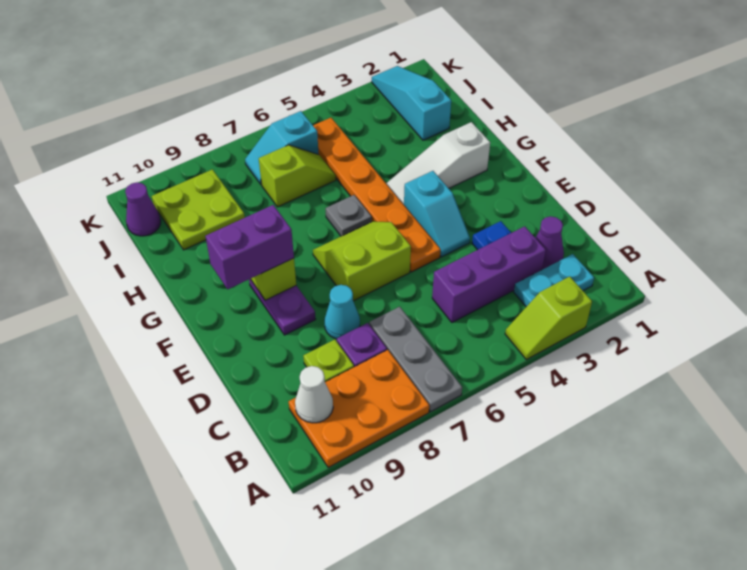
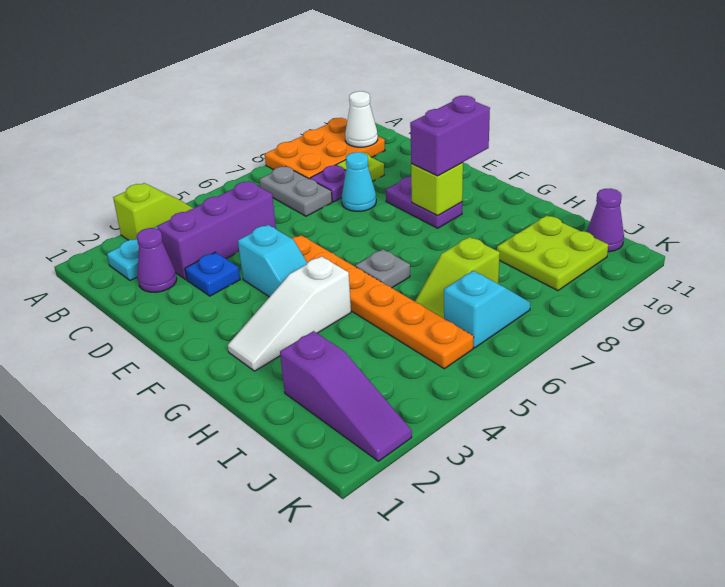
grey plate A7:C7 level 1 -> grey plate B7:C7 level 1
cyan slope E4:F4 level 1 top F -> cyan slope E4:F4 level 1 top E
lime slope E6:F7 level 1 top E -> none
white slope G2:G4 level 1 top 2 -> white slope G2:G4 level 1 top 4
cyan slope I2:K2 level 1 top I -> purple slope I2:K2 level 1 top I

